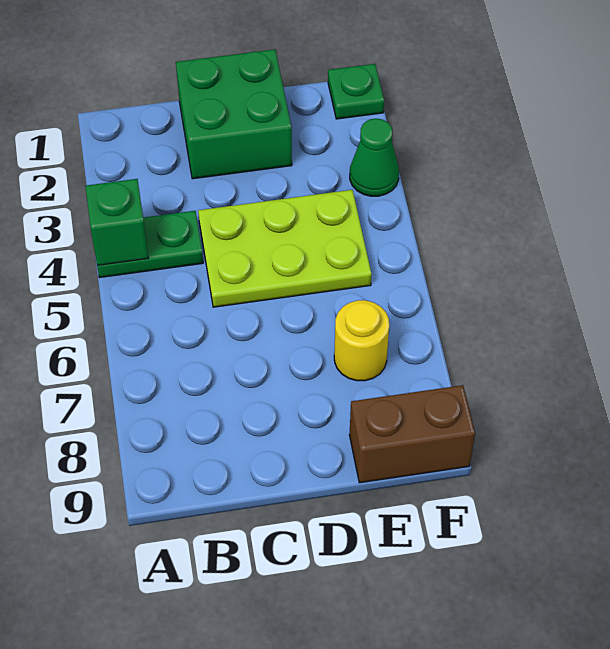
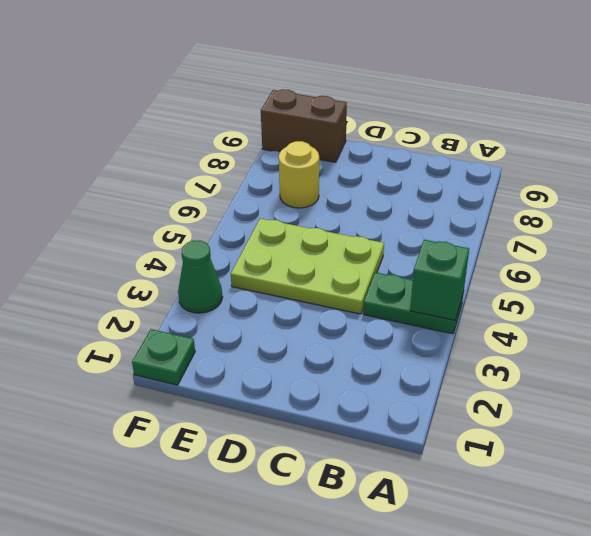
green brick C1:D2 level 1 -> none

